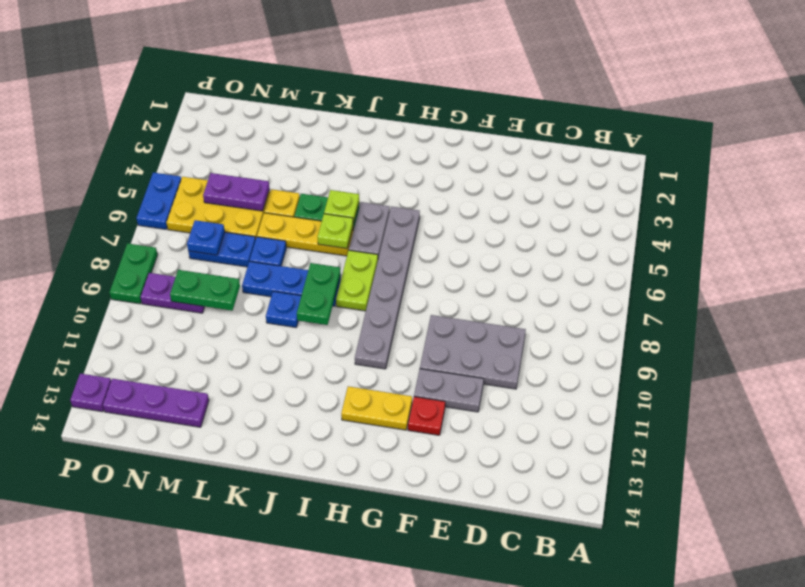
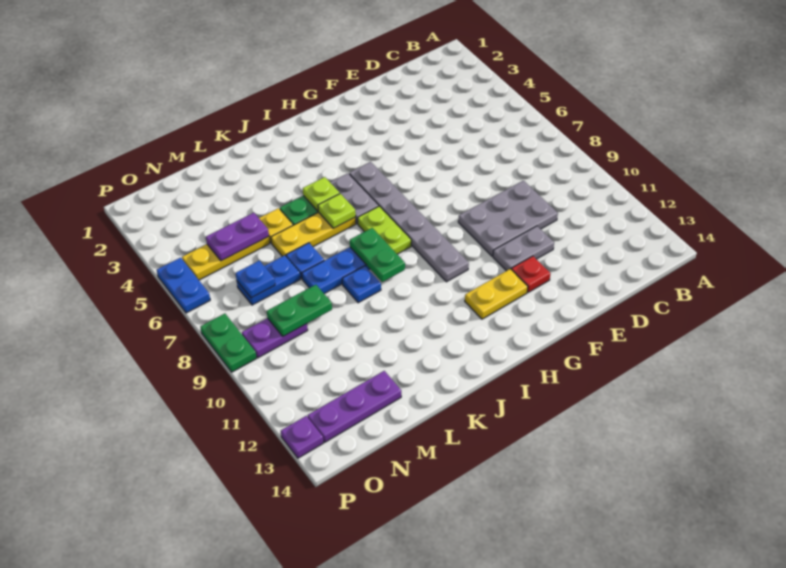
yellow plate M5:O6 level 1 -> yellow plate M5:O5 level 1

